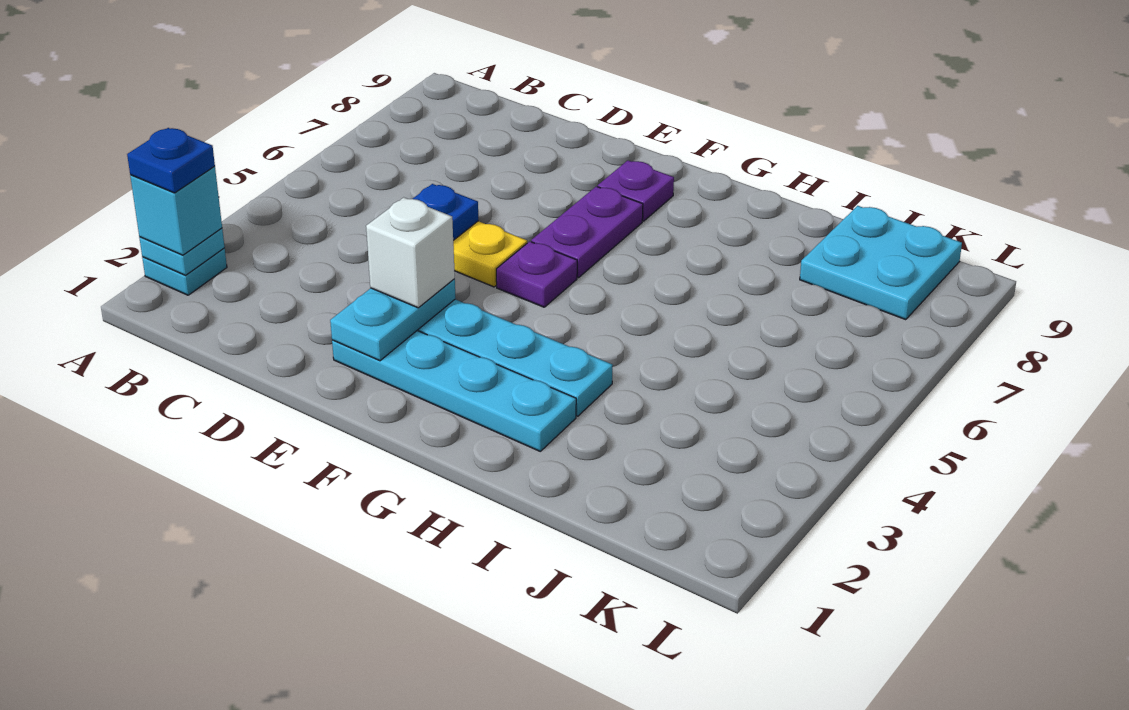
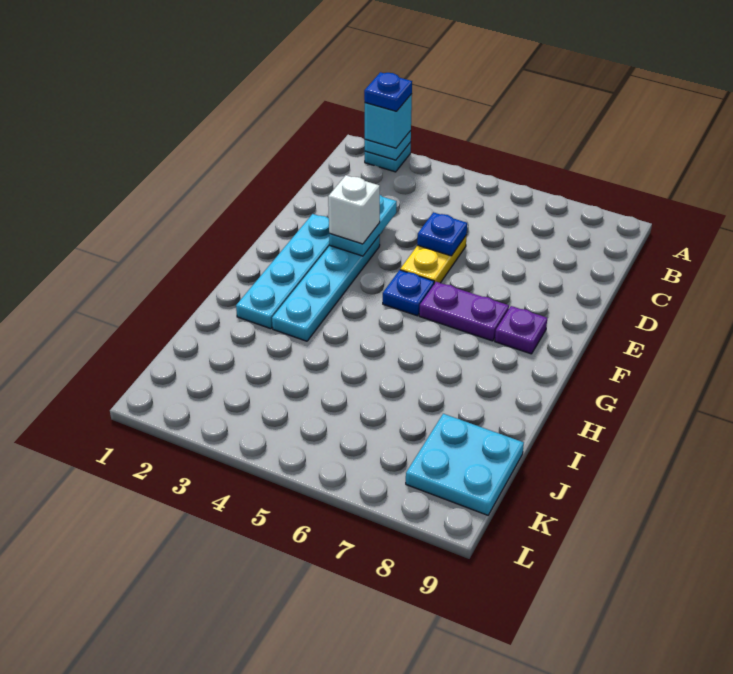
cyan plate E2:E3 level 2 -> cyan plate D3:E3 level 2
purple plate F5 level 1 -> blue plate F5 level 1

